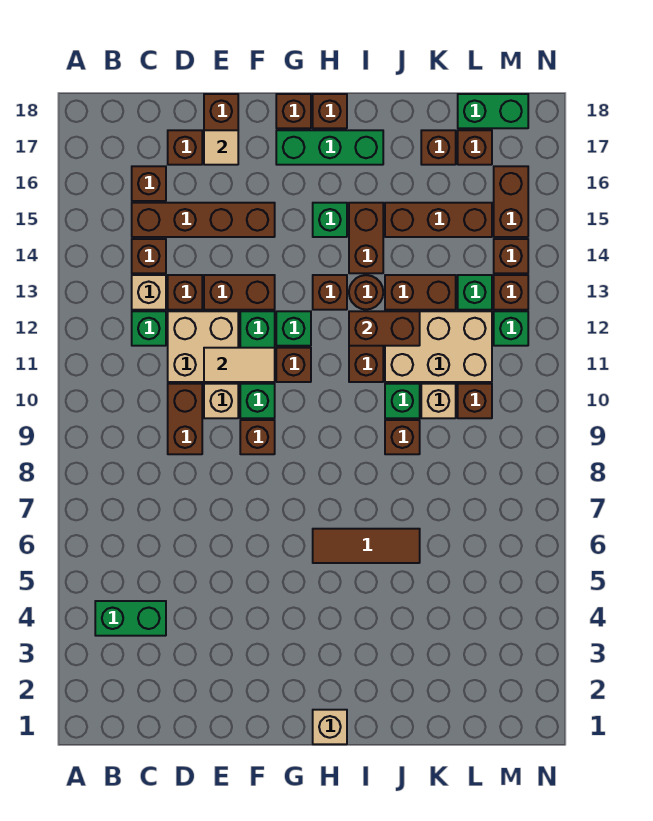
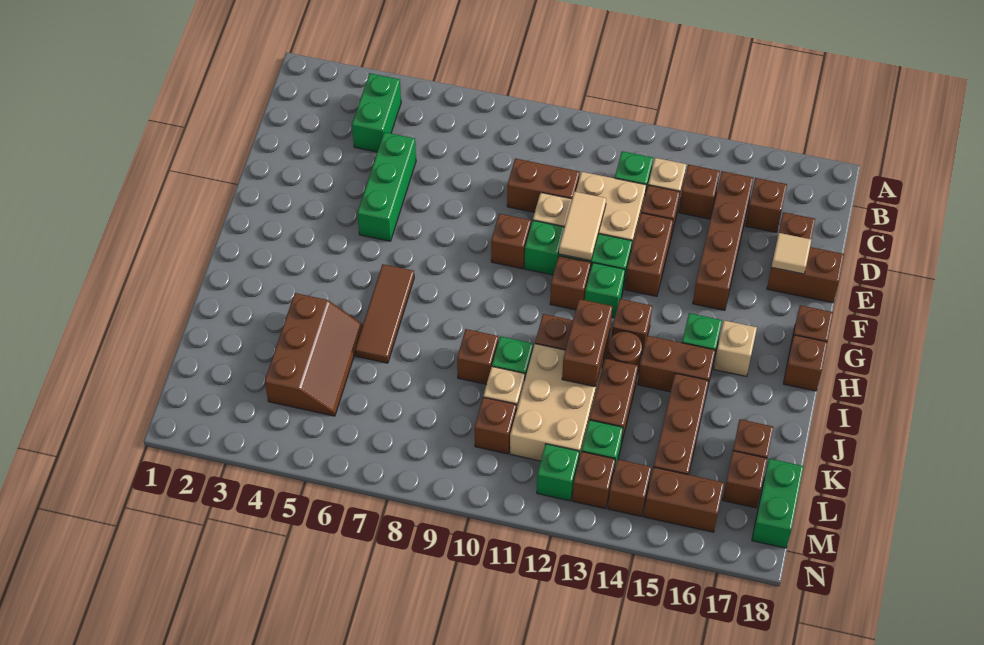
green brick G17:I17 level 1 -> green brick D5:F5 level 1
tan brick H1 level 1 -> tan brick H16 level 1
none -> brown slope J4:L5 level 1 top 4

